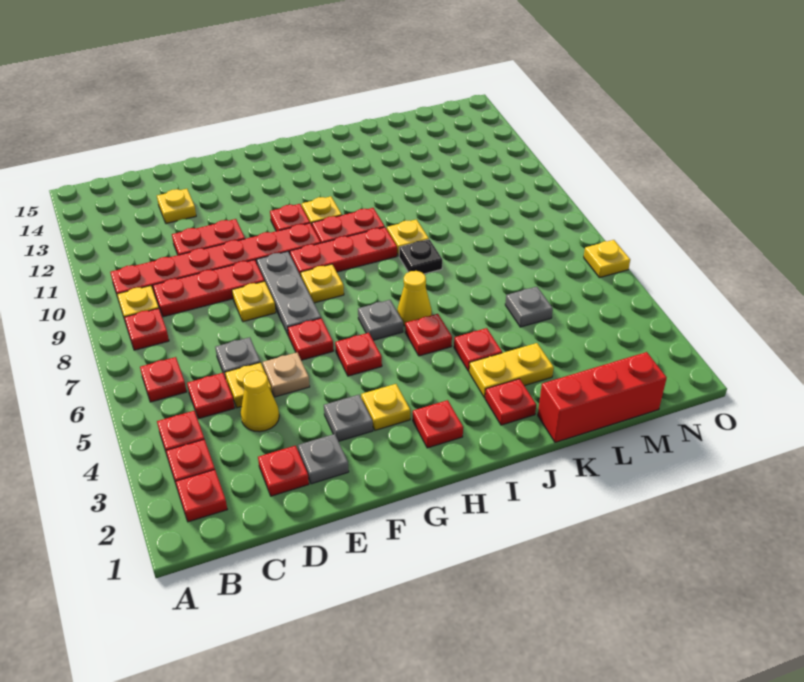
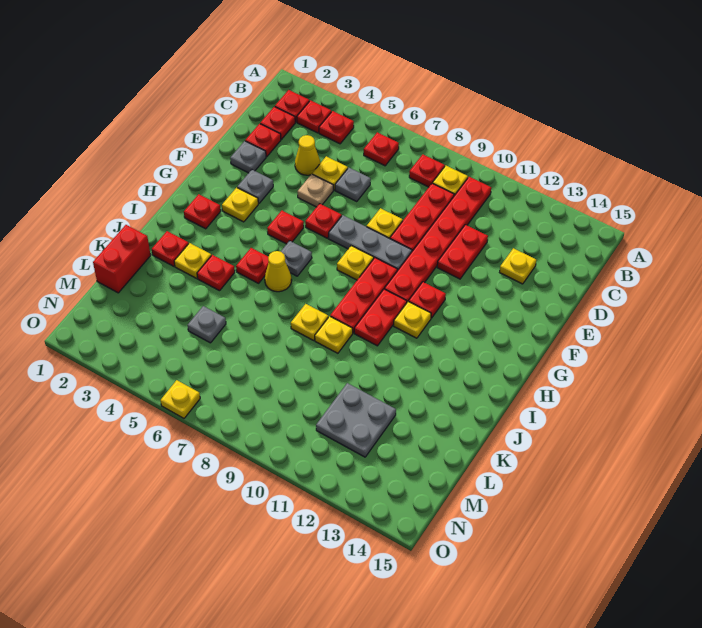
red plate C5 level 1 -> red plate C2 level 1
yellow plate J3:K3 level 1 -> yellow plate J3 level 1
black plate J8 level 1 -> yellow plate J8 level 1
red brick K1:M1 level 1 -> red brick K1:L1 level 1
none -> grey plate L11:M12 level 1

